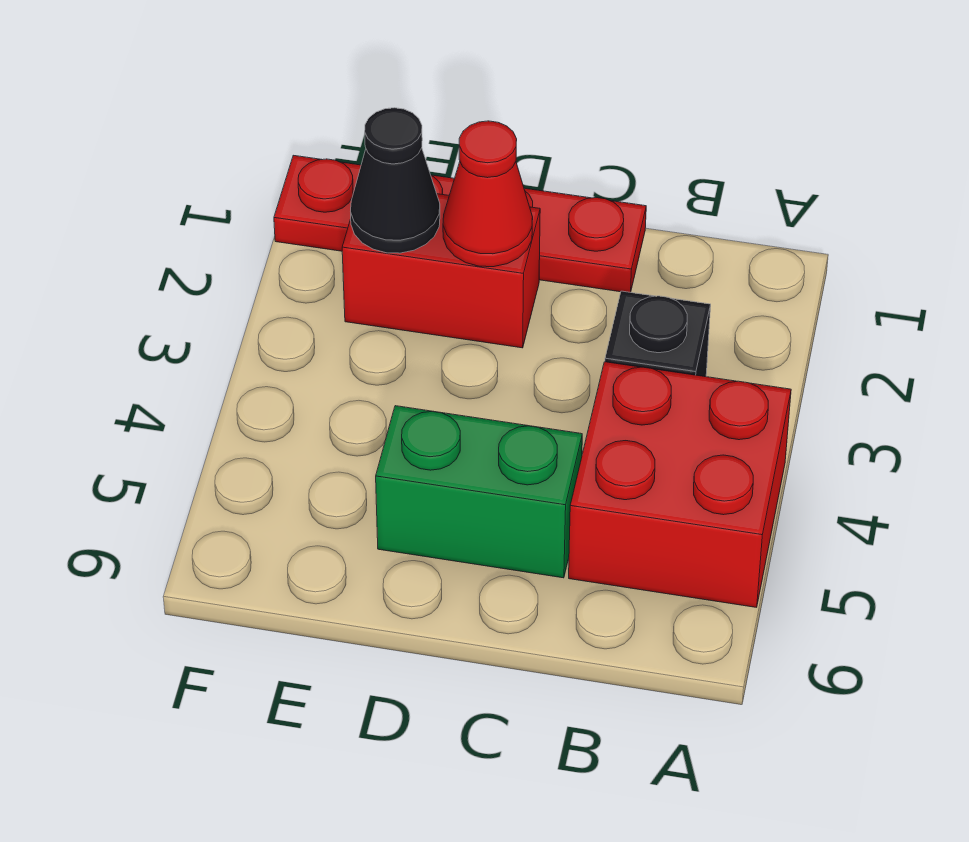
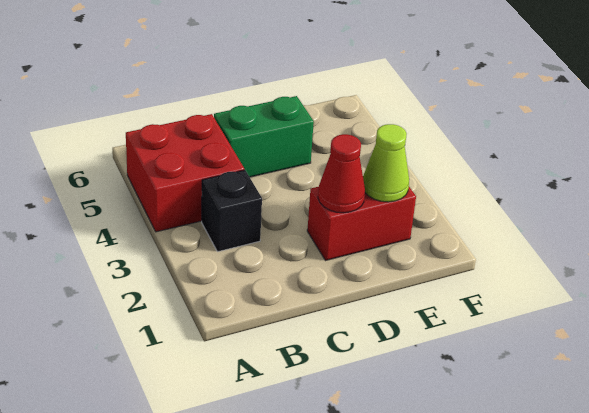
red plate C1:F1 level 1 -> none
black cone E2 level 2 -> lime cone E2 level 2

